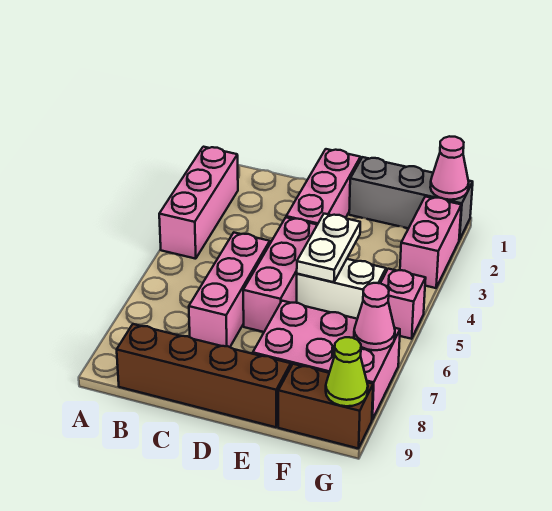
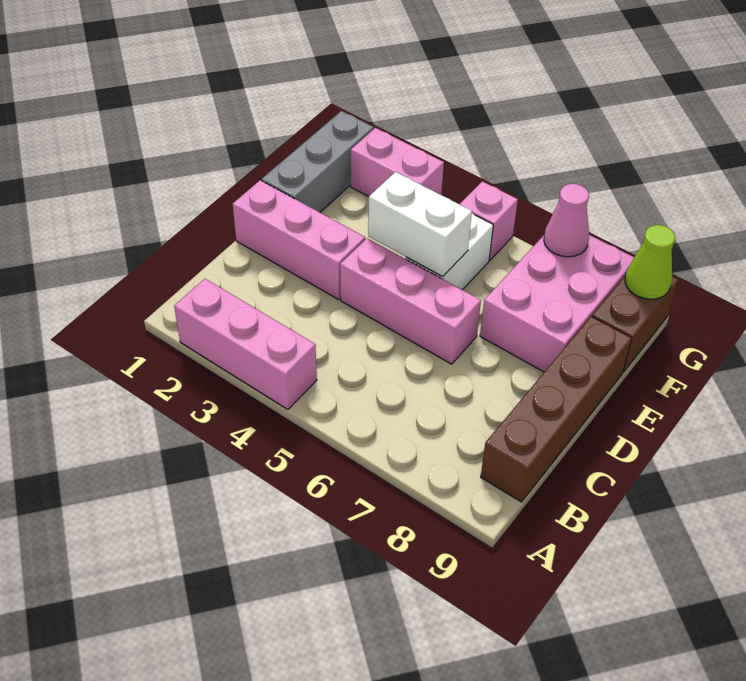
pink brick C5:C7 level 1 -> none
white plate E4:E5 level 2 -> white brick E4:E5 level 2
pink cone G1 level 2 -> none

